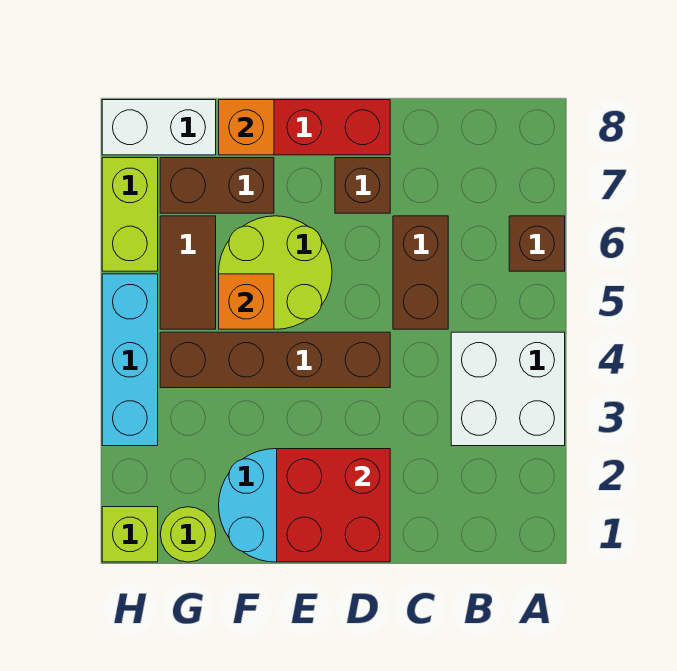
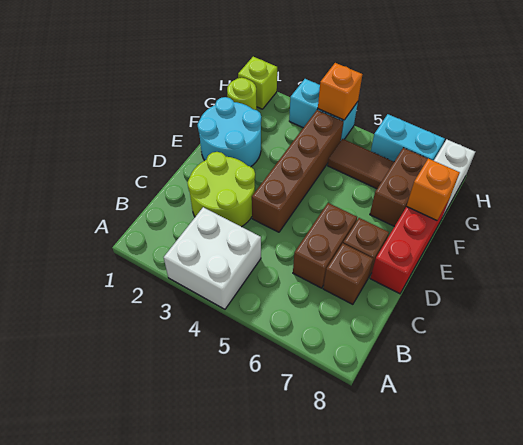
brown brick A6 level 1 -> brown brick C7 level 1
brown brick C5:C6 level 1 -> brown brick C6:D6 level 1
red brick D1:E2 level 2 -> none
lime round brick E5:F6 level 1 -> lime round brick C2:D3 level 1
orange brick F5 level 2 -> orange brick H4 level 2
cyan brick H3:H5 level 1 -> cyan brick H3:H4 level 1
lime brick H6:H7 level 1 -> cyan brick H6:H7 level 1

